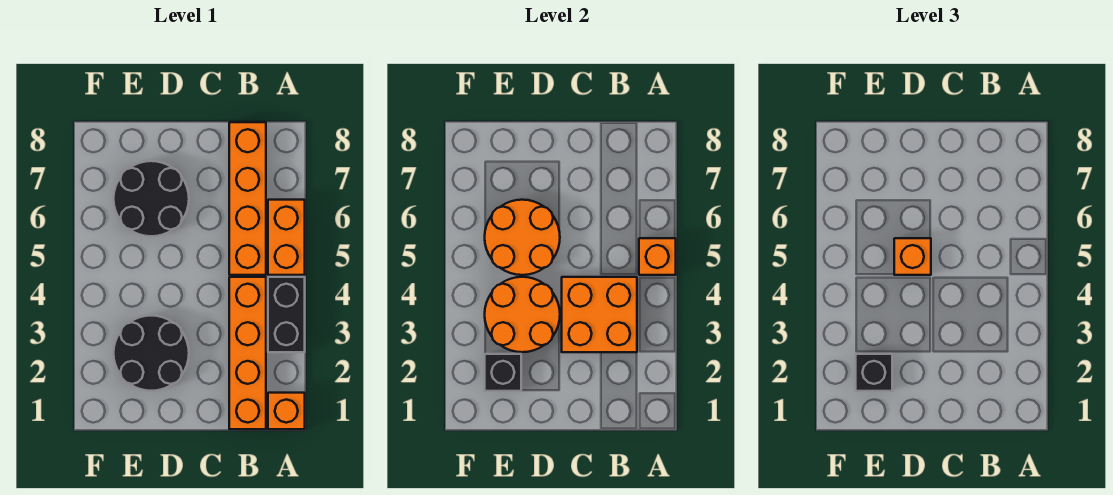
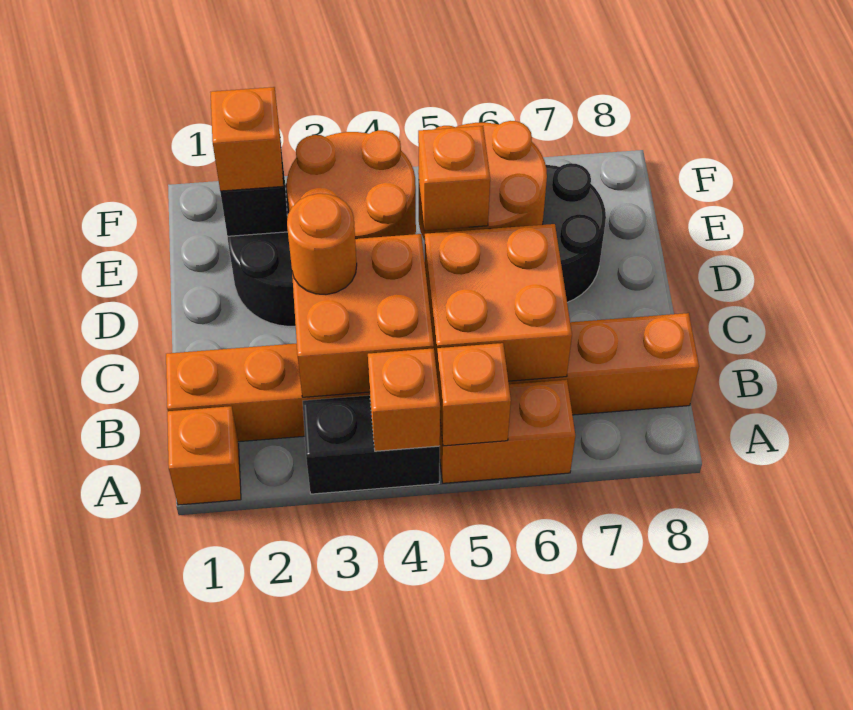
none -> orange brick A4 level 2
none -> orange brick B5:C6 level 2
none -> orange round brick C3 level 3
black brick E2 level 3 -> orange brick E2 level 3

